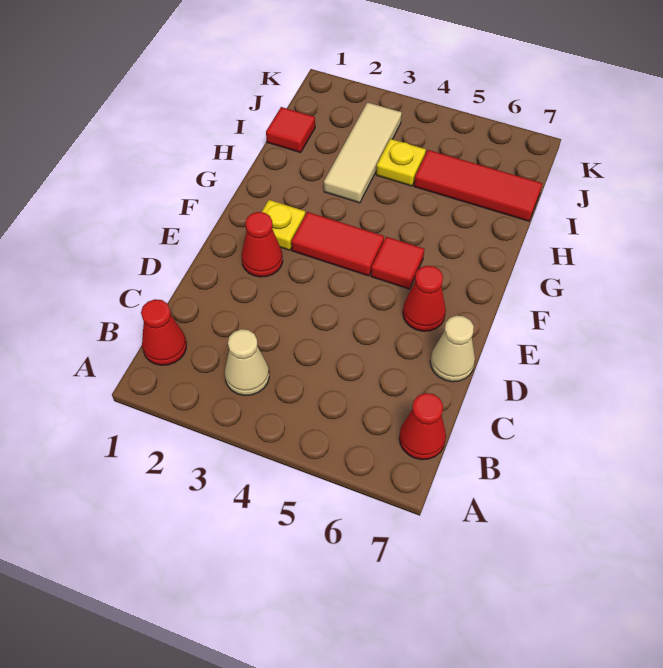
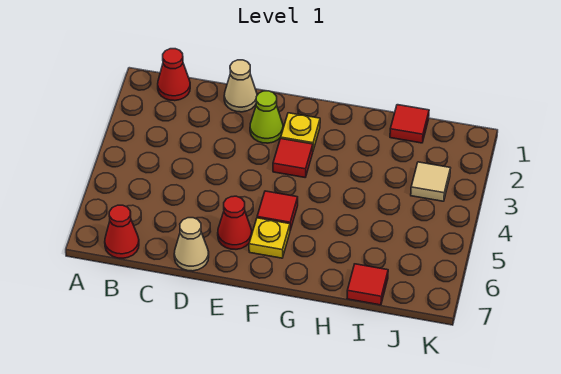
tan cone B3 level 1 -> tan cone D1 level 1
red cone E2 level 1 -> lime cone E2 level 1
red tile F3:F4 level 1 -> red tile F3 level 1
tan tile H3:J3 level 1 -> tan tile J3 level 1
yellow plate I4 level 1 -> yellow plate F6 level 1
red tile I5:I7 level 1 -> red tile I7 level 1

